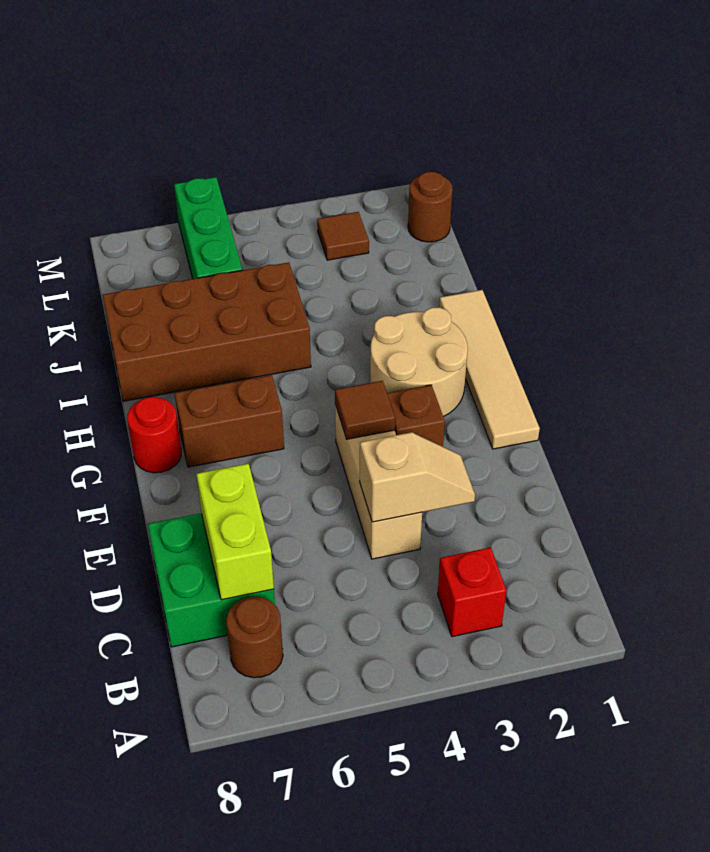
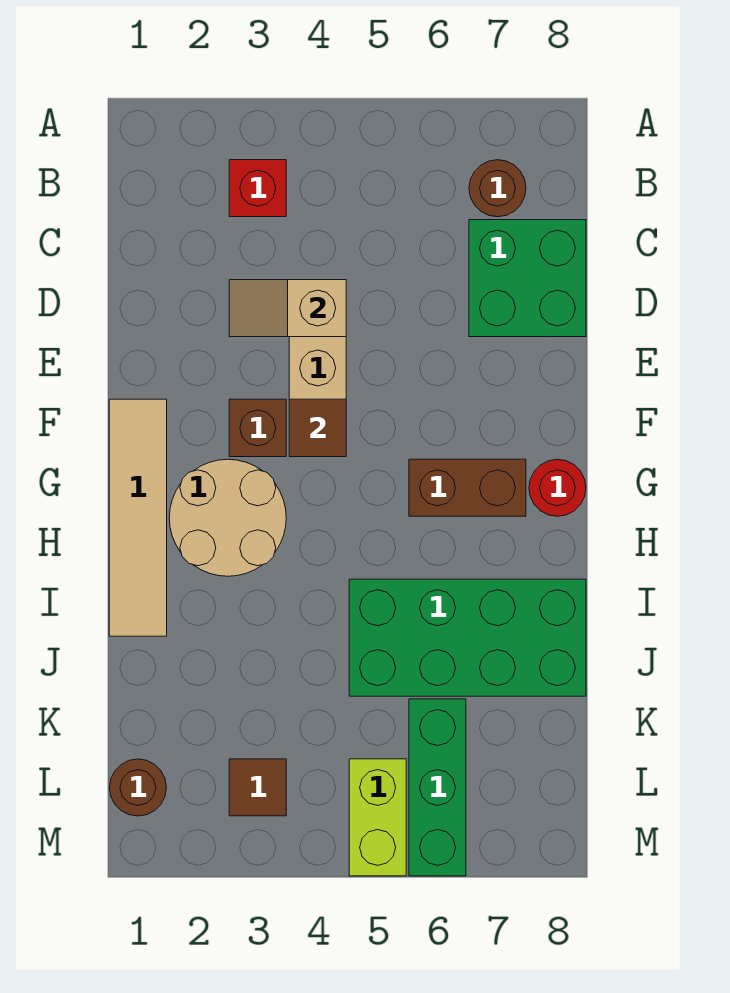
lime brick C7:D7 level 2 -> lime brick L5:M5 level 1
brown brick I5:J8 level 1 -> green brick I5:J8 level 1

